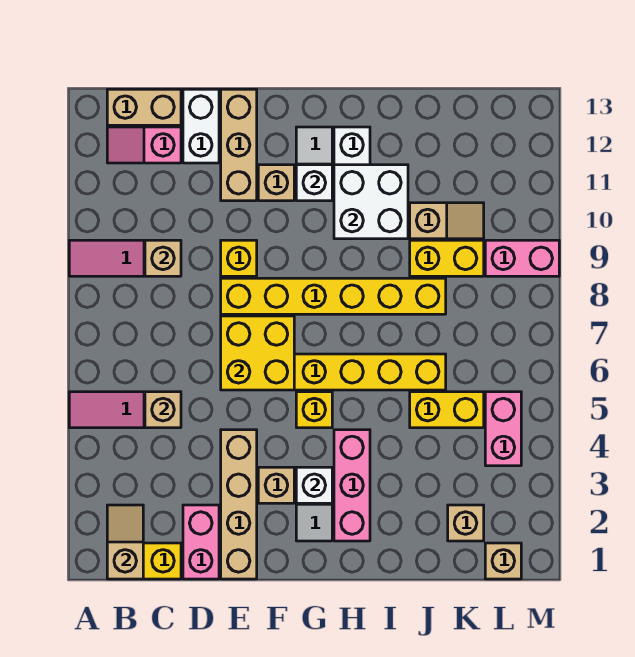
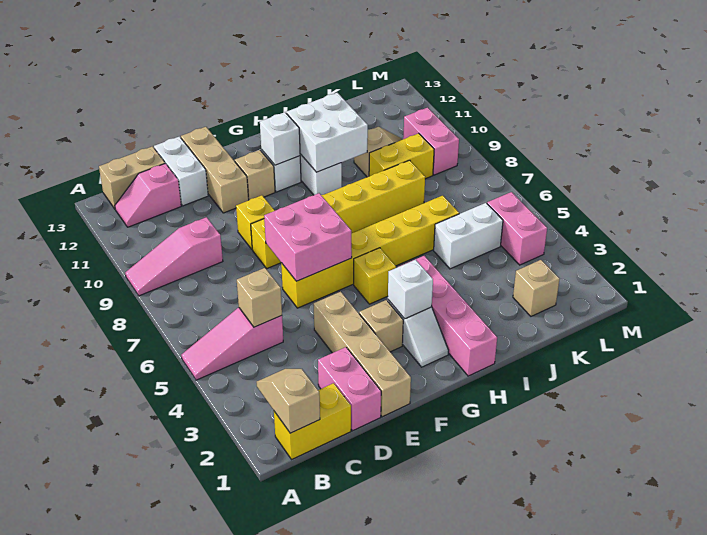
tan brick C9 level 2 -> none
yellow brick E6:F7 level 2 -> pink brick E6:F7 level 2
pink brick H2:H4 level 1 -> pink brick H1:H4 level 1
yellow brick J5:K5 level 1 -> white brick J5:K5 level 1
tan brick L1 level 1 -> none
pink brick L9:M9 level 1 -> pink brick L9:L10 level 1

